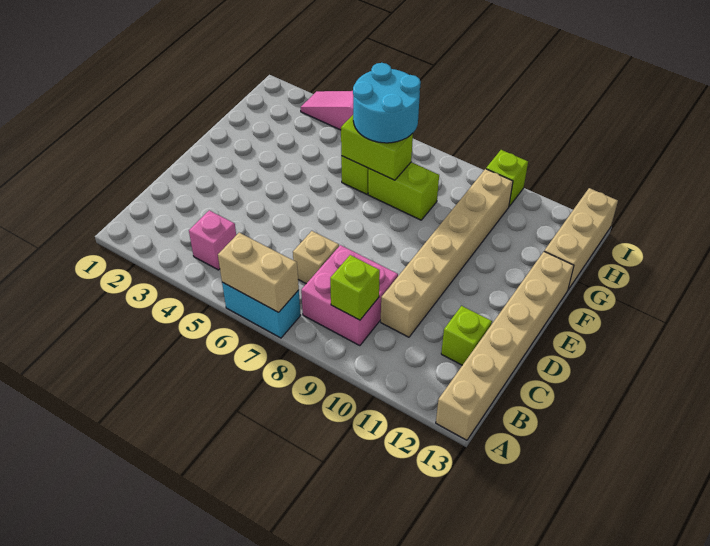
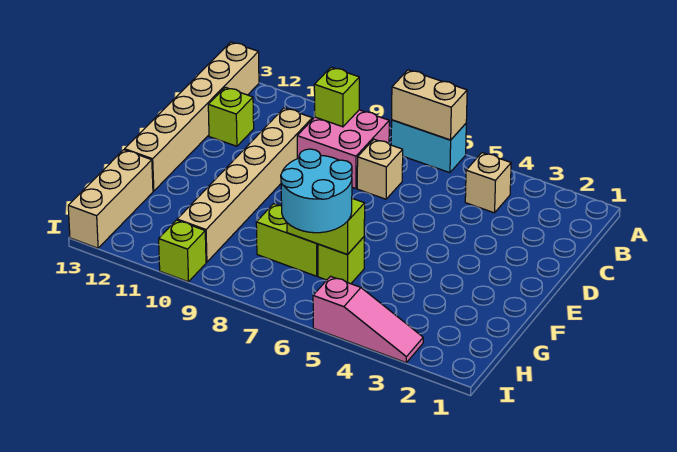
pink brick B4 level 1 -> tan brick B4 level 1

